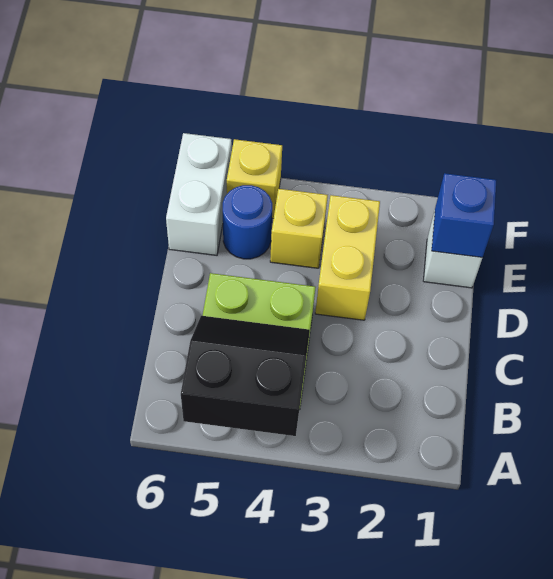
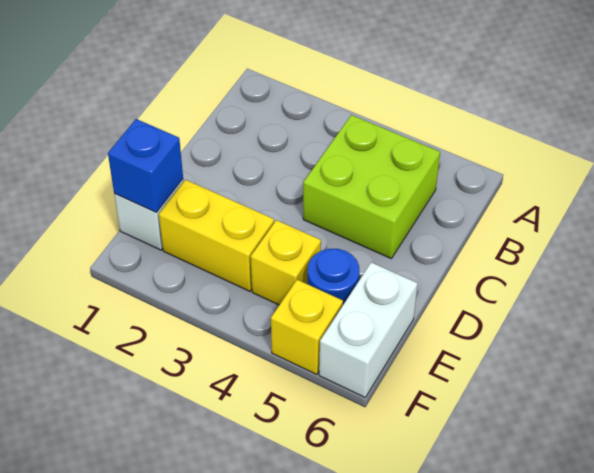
black slope A4:B5 level 2 top A -> none
yellow brick D3:E3 level 1 -> yellow brick E2:E3 level 1

